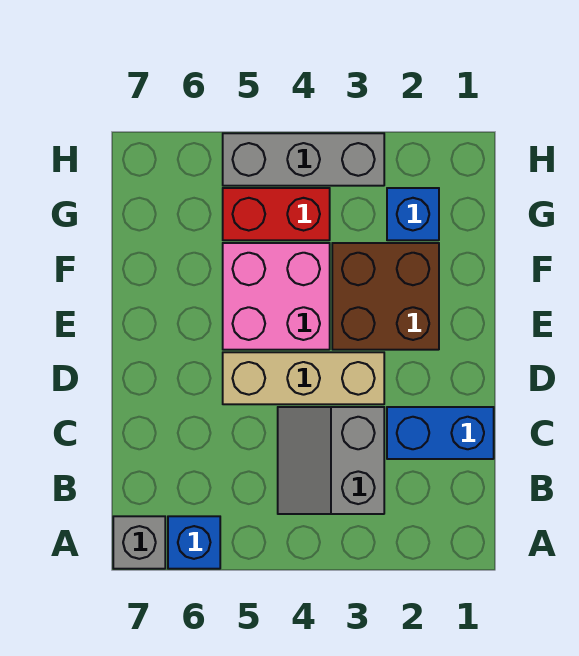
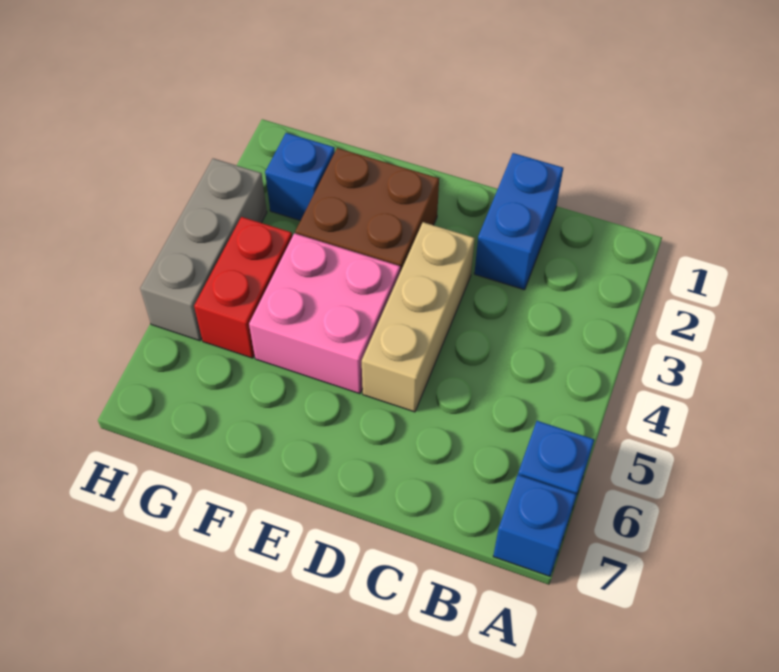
grey brick A7 level 1 -> blue brick A7 level 1
grey slope B3:C4 level 1 top 3 -> none

